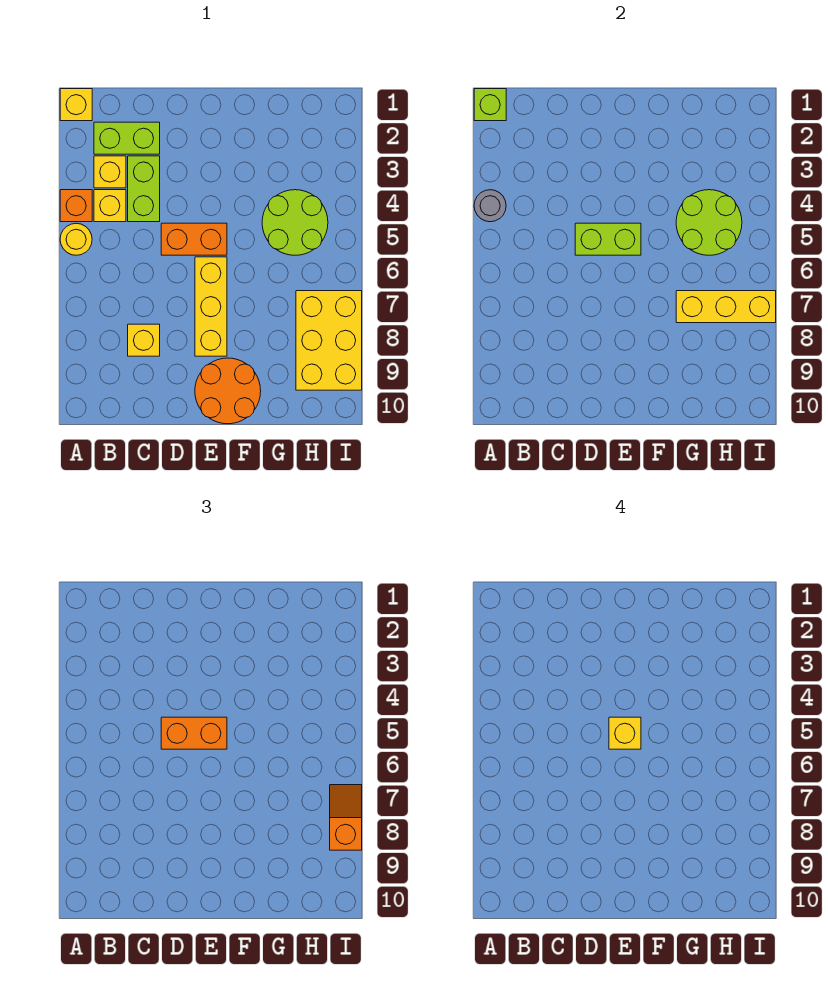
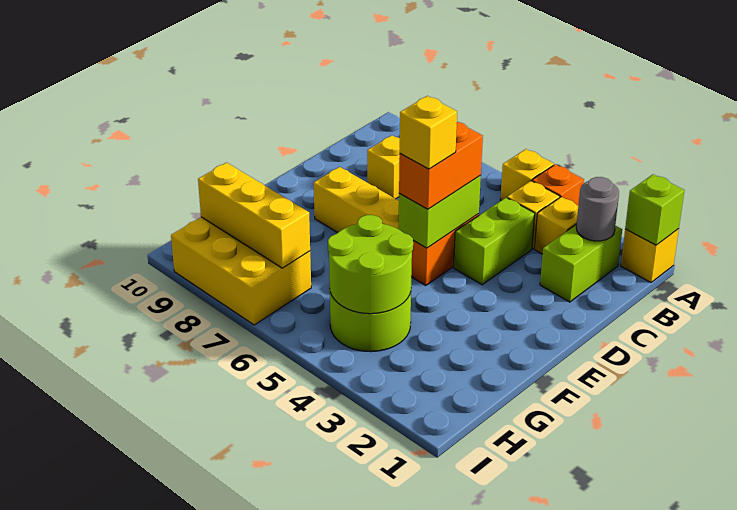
grey round brick A4 level 2 -> grey round brick B2 level 2
yellow round brick A5 level 1 -> yellow brick A5 level 1
lime brick C3:C4 level 1 -> lime brick C4:D4 level 1
orange round brick E9:F10 level 1 -> none
yellow brick G7:I7 level 2 -> yellow brick H7:H9 level 2
orange slope I7:I8 level 3 top 8 -> none

